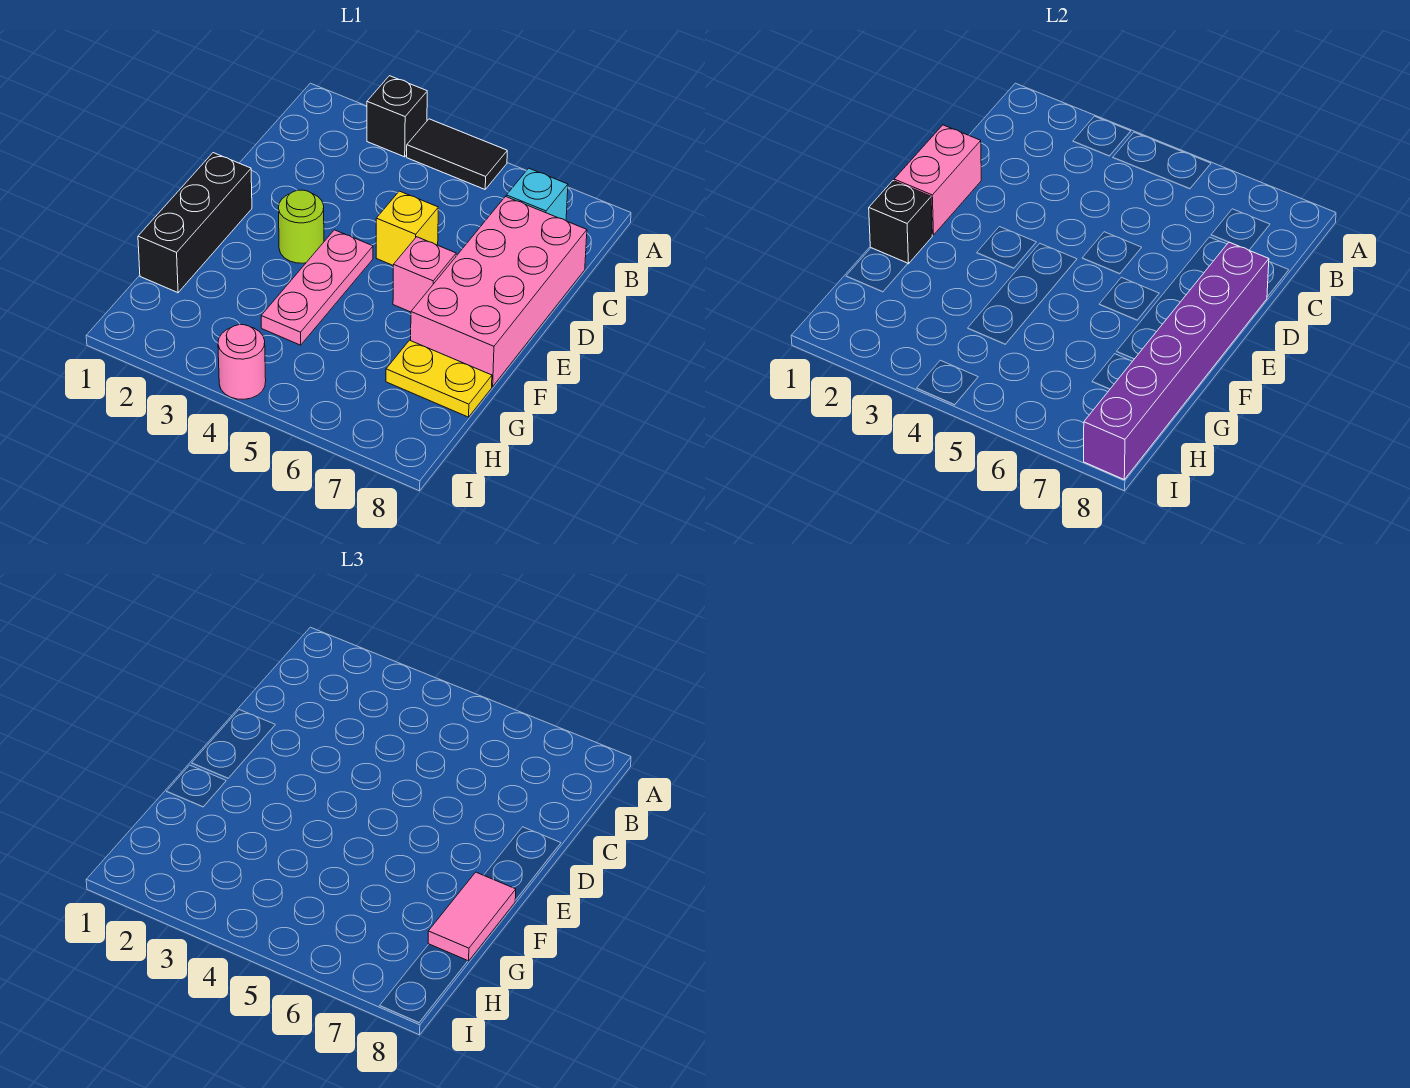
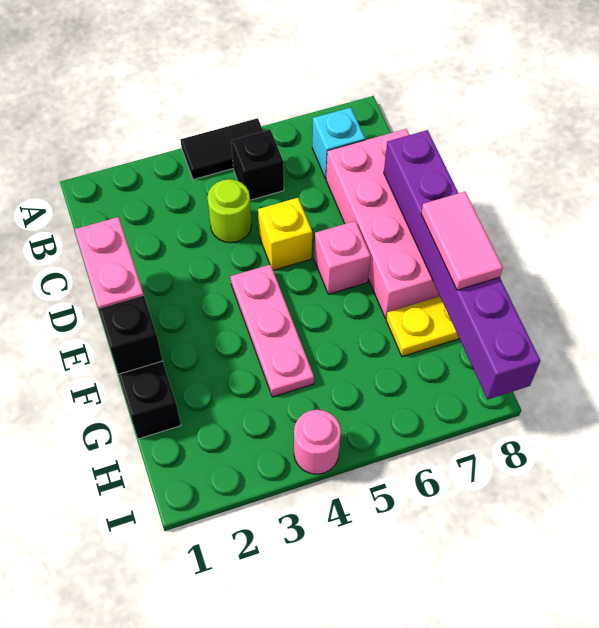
black brick A3 level 1 -> black brick B5 level 1
lime round brick E3 level 1 -> lime round brick C4 level 1

